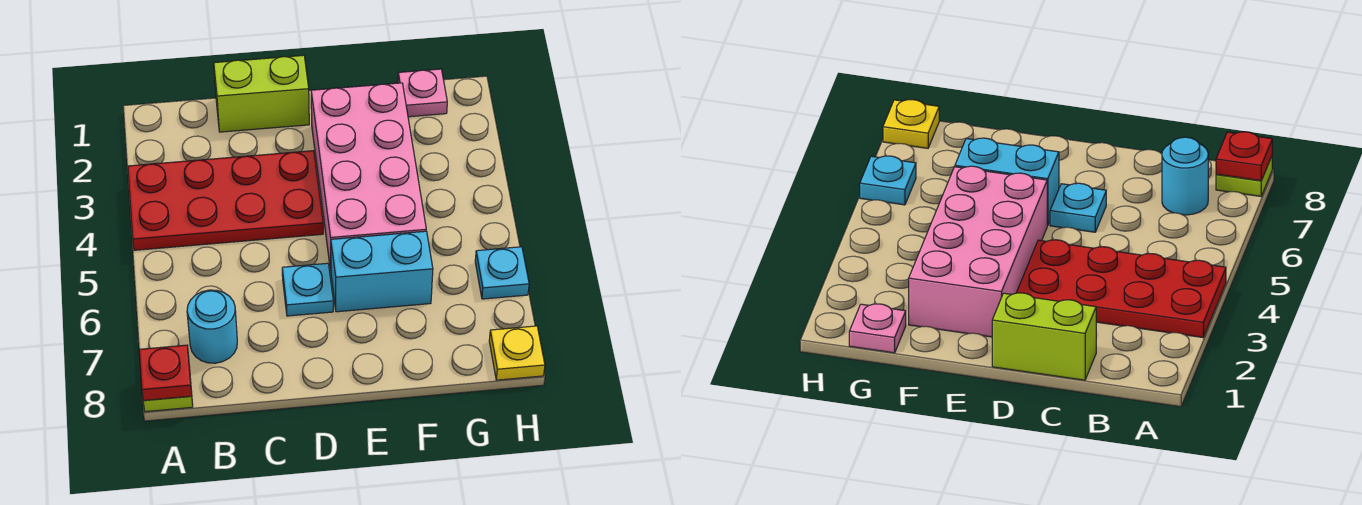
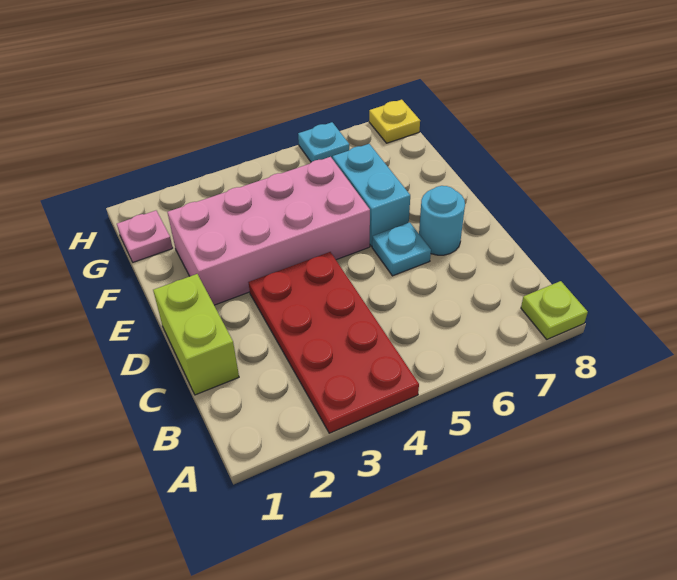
red plate A8 level 2 -> none
cyan round brick B7 level 1 -> cyan round brick D7 level 1

